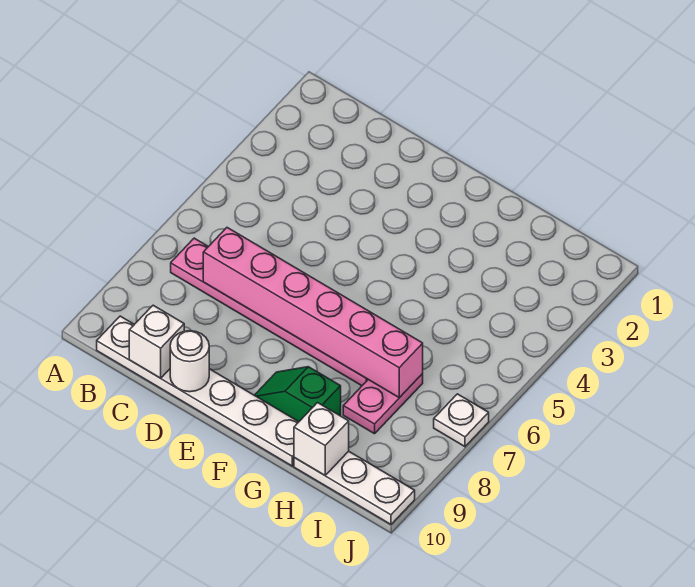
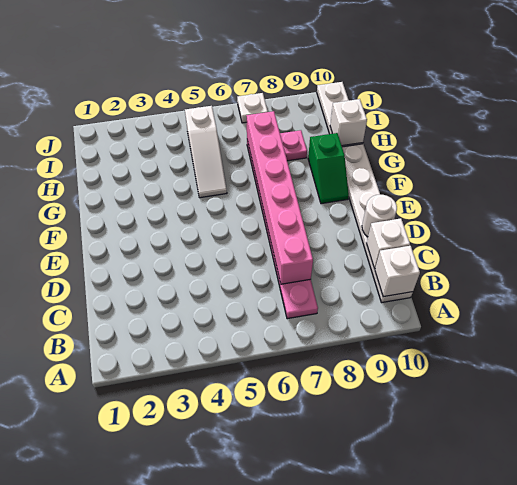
none -> white brick B10 level 2
none -> white slope G5:I5 level 1 top I

